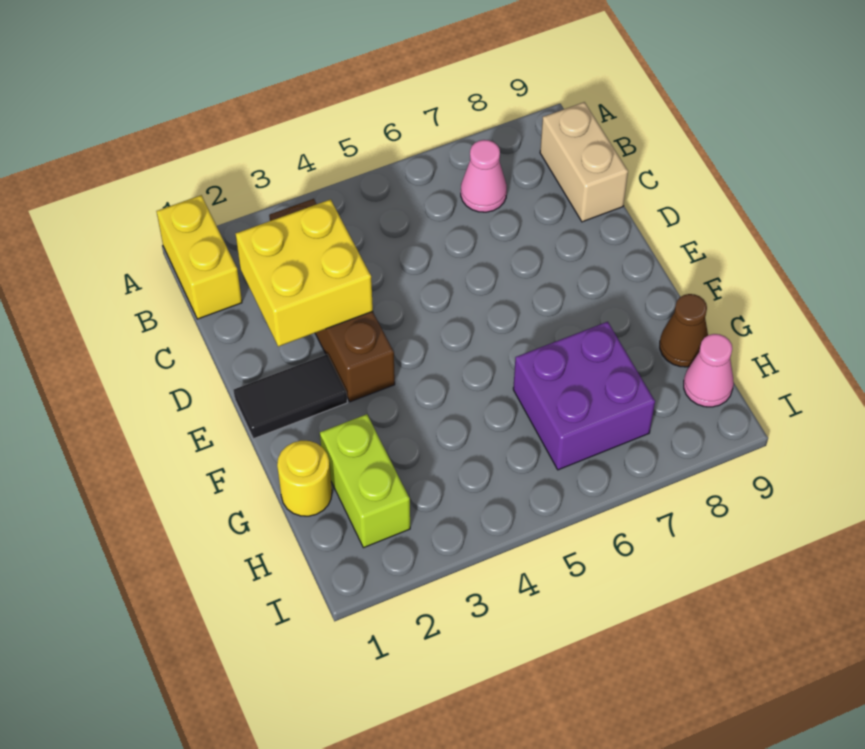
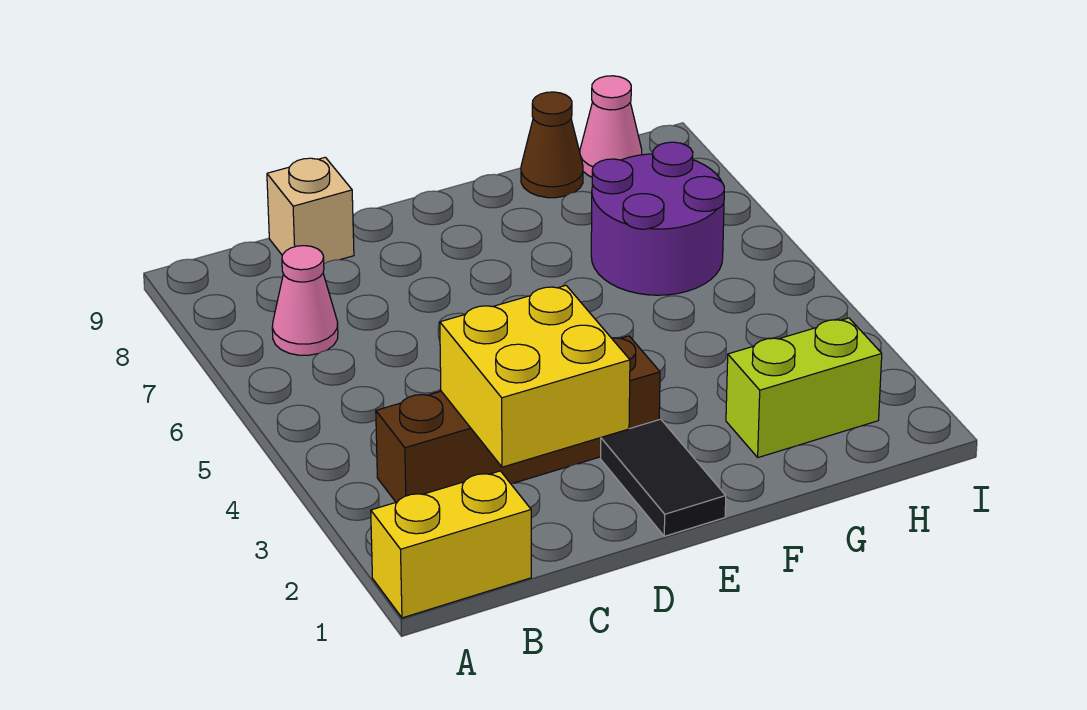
tan brick B9:C9 level 1 -> tan brick C9 level 1
yellow round brick G1 level 1 -> none
purple brick G6:H7 level 1 -> purple round brick G6:H7 level 1

